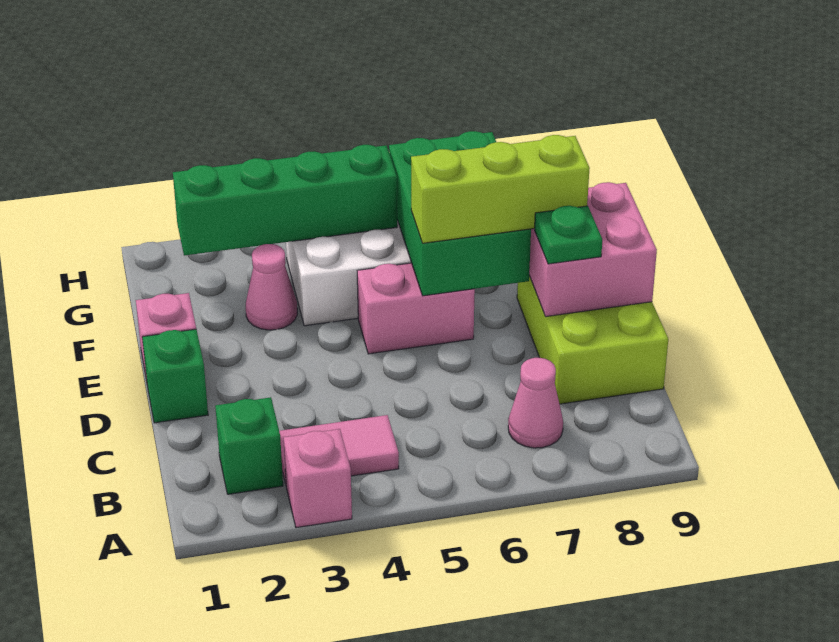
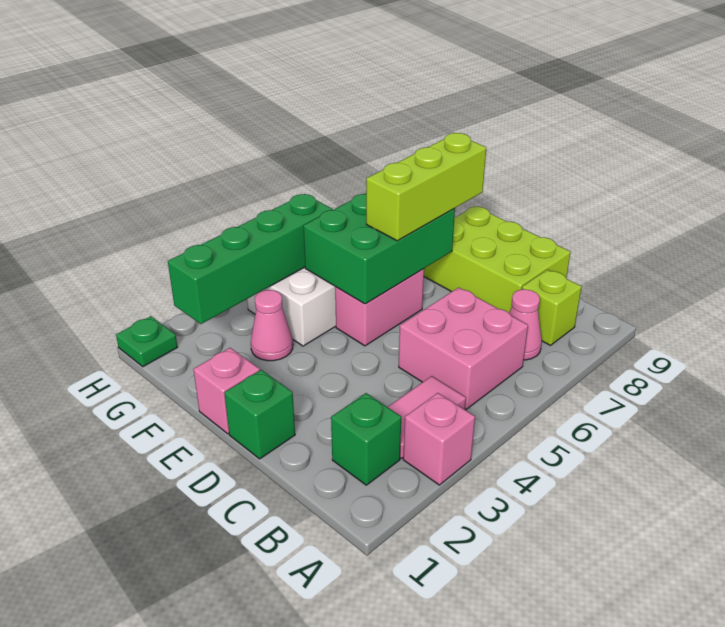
none -> lime brick B8 level 1
pink brick D8:E9 level 2 -> pink brick B5:C6 level 1
green plate D8 level 3 -> green plate H1 level 1
green brick E6:G7 level 2 -> green brick E5:F7 level 2

